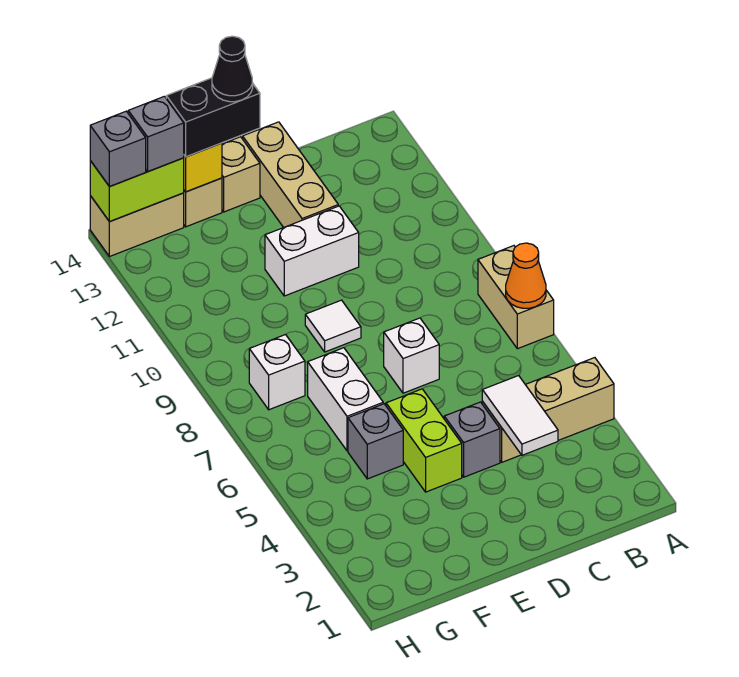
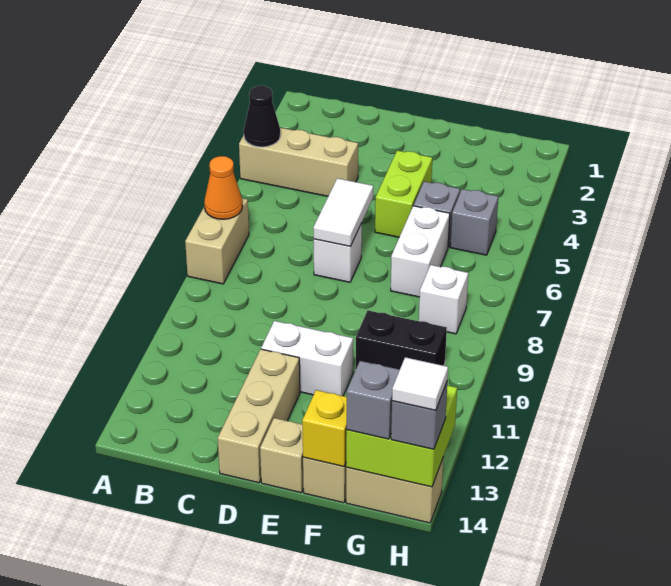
white tile C3:C4 level 2 -> white tile D6:D7 level 2
grey brick D4 level 1 -> grey brick G5 level 1
white tile E9 level 1 -> white tile H14 level 4
black brick E14:F14 level 3 -> black brick F10:G10 level 1
black cone E14 level 4 -> black cone A4 level 2
lime brick G14:H14 level 2 -> lime brick G13:H14 level 2

